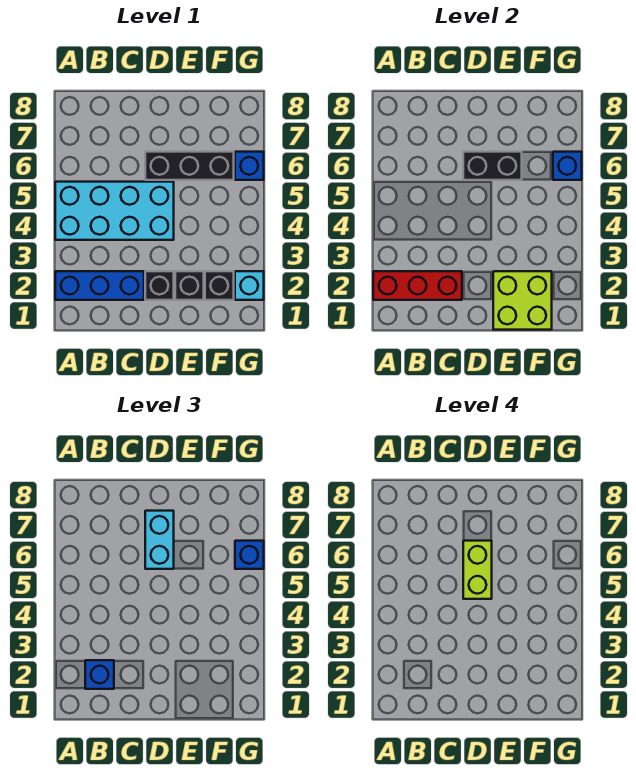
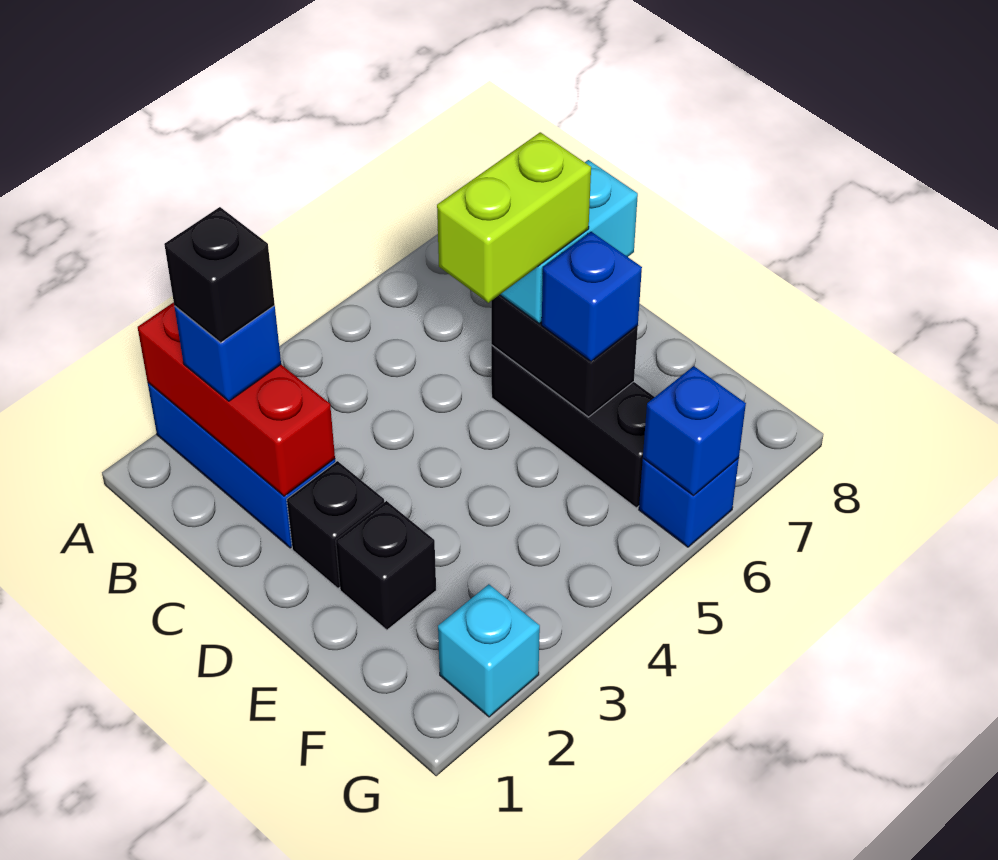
cyan brick A4:D5 level 1 -> none
lime brick E1:F2 level 2 -> none
black brick F2 level 1 -> black brick B2 level 4
blue brick G6 level 3 -> blue brick E6 level 3

